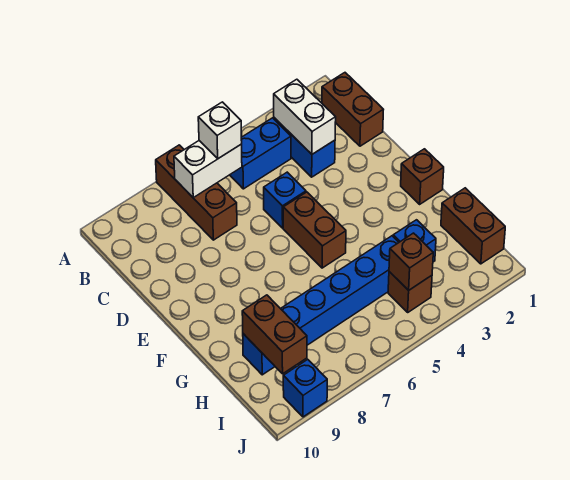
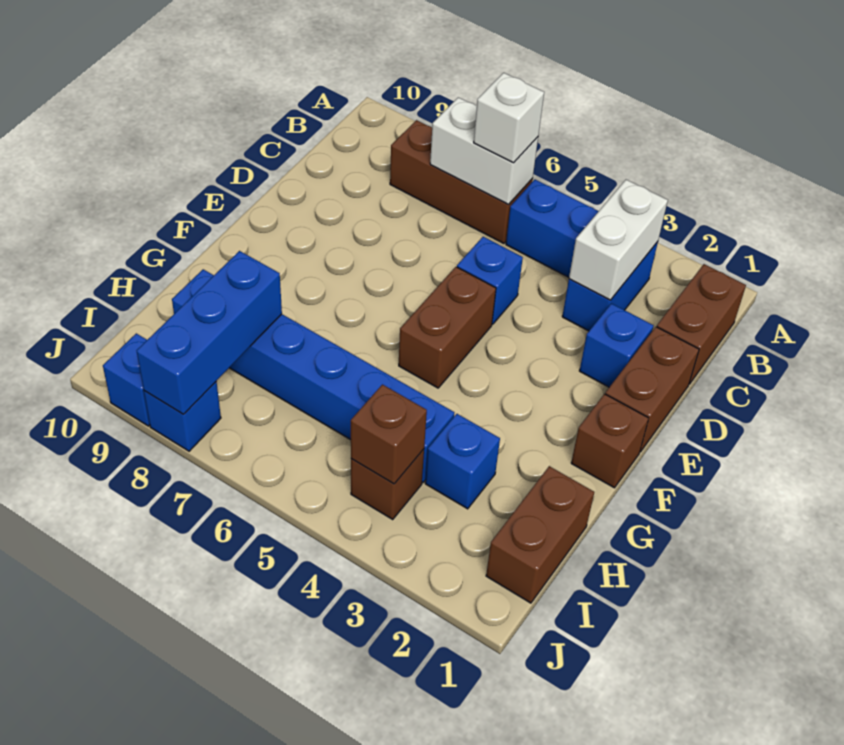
brown brick A7:C7 level 1 -> brown brick B6:B8 level 1
none -> blue brick D2 level 1
none -> blue brick H8:J8 level 2
brown brick H9:I9 level 2 -> brown brick D1:E1 level 1
none -> blue brick J8 level 1

